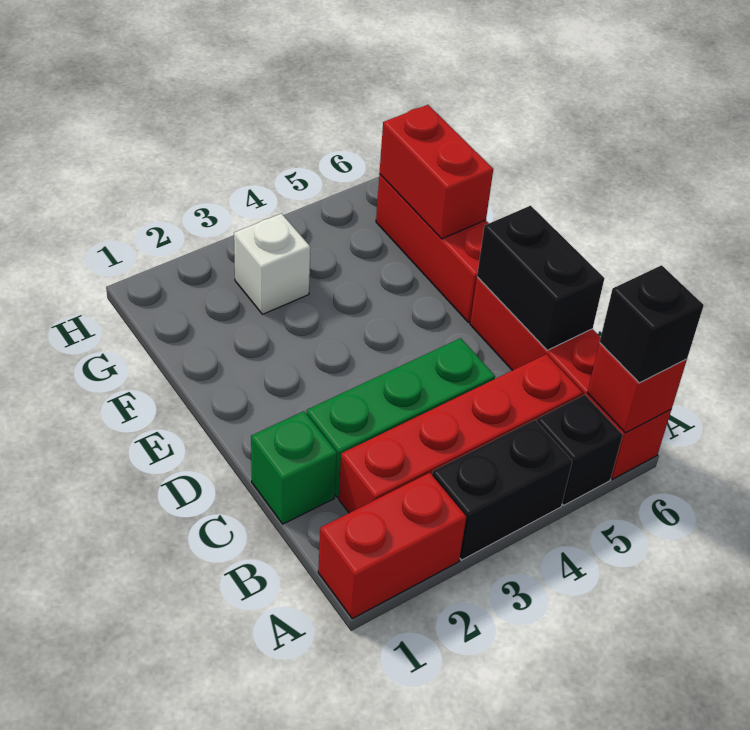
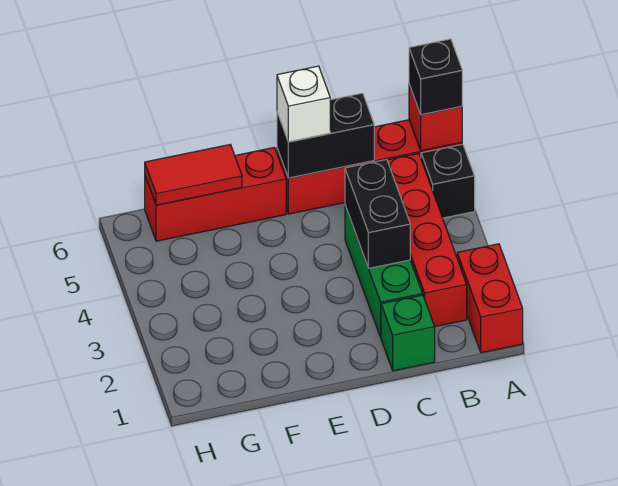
black brick A3:A4 level 1 -> black brick C3:C4 level 2
red brick F6:G6 level 2 -> red tile F6:G6 level 2
white brick G3 level 1 -> white brick D6 level 3

